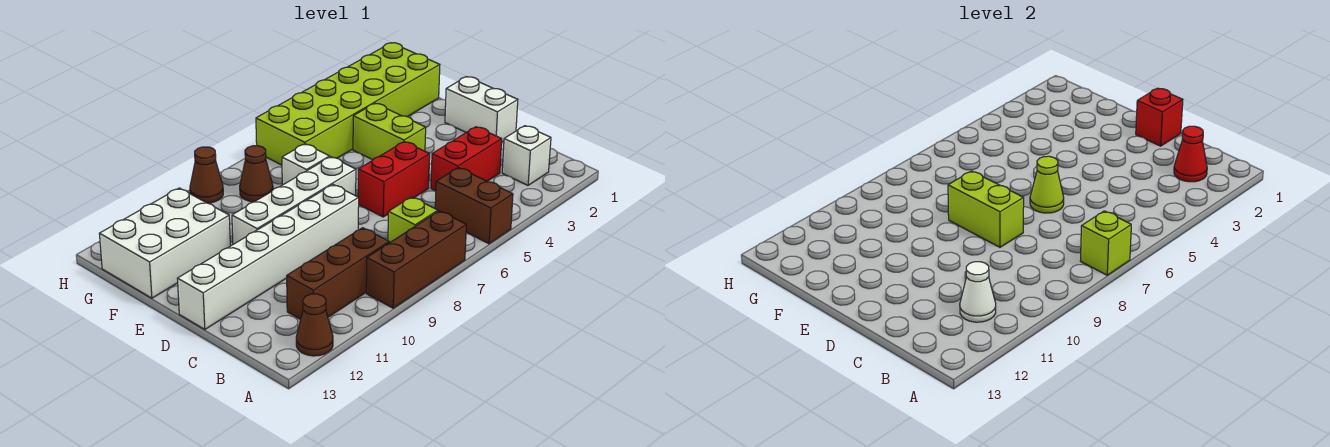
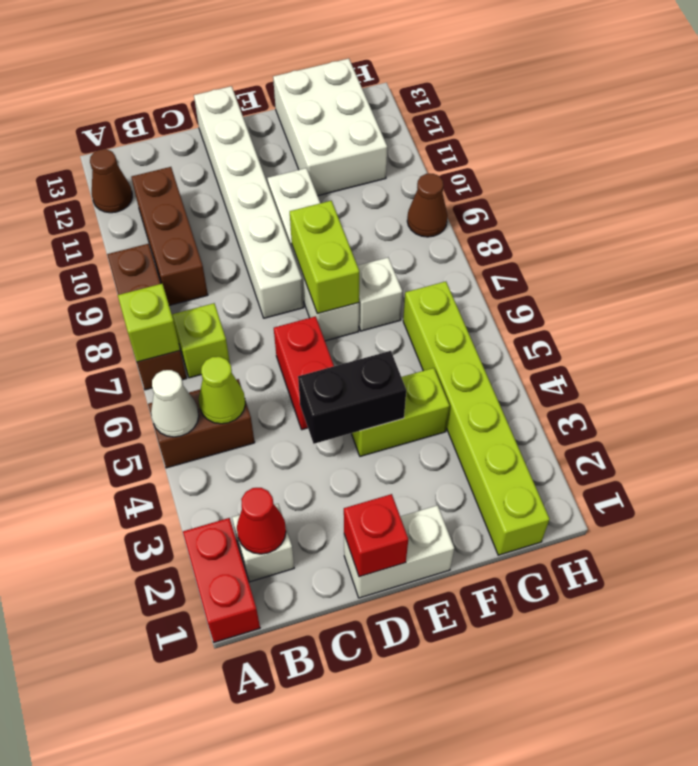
white cone B11 level 2 -> white cone A5 level 2
red brick C3:C4 level 1 -> red brick A1:A2 level 1
none -> black brick D4:E4 level 2
lime cone D6 level 2 -> lime cone B5 level 2
lime brick D8:E8 level 2 -> lime brick E7:E8 level 2
lime brick G1:H6 level 1 -> lime brick G1:G6 level 1
brown cone G8 level 1 -> none

